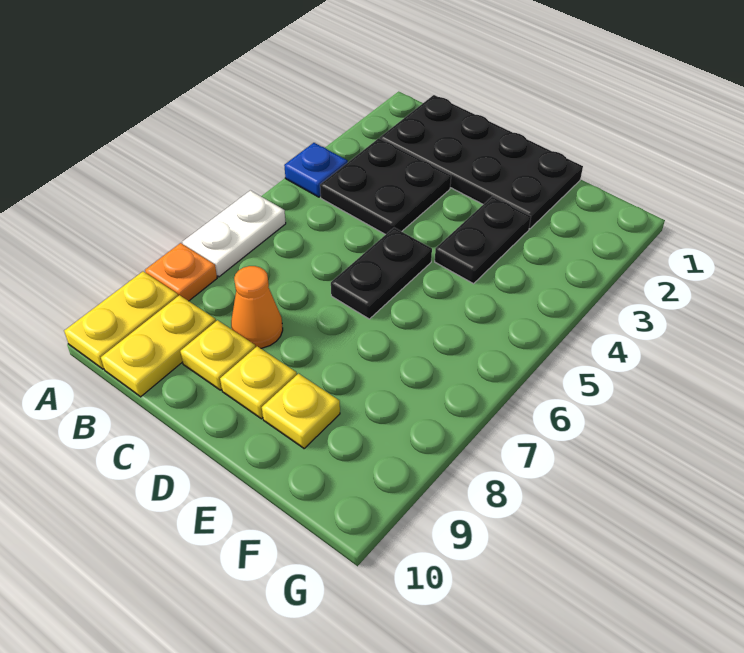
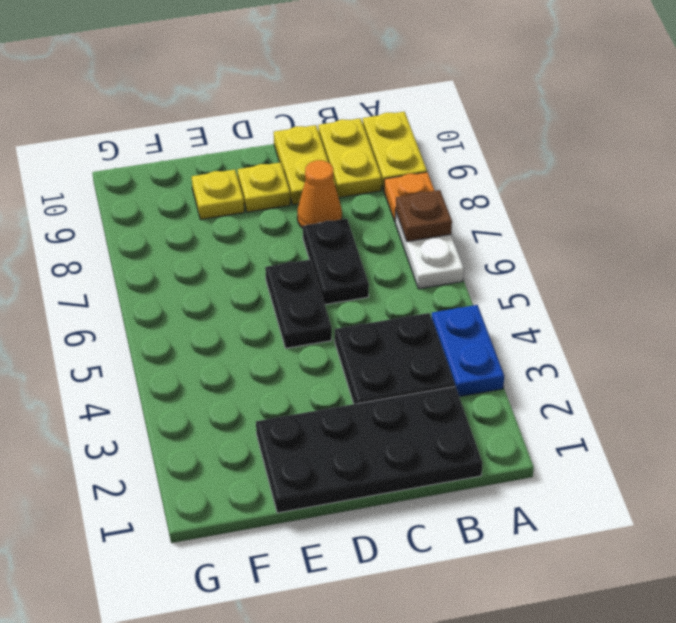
blue plate A4 level 1 -> blue plate A3:A4 level 1
none -> brown plate A7 level 2
yellow plate C9 level 1 -> yellow plate C9:C10 level 1
black plate E3:E4 level 1 -> black plate C6:C7 level 1

